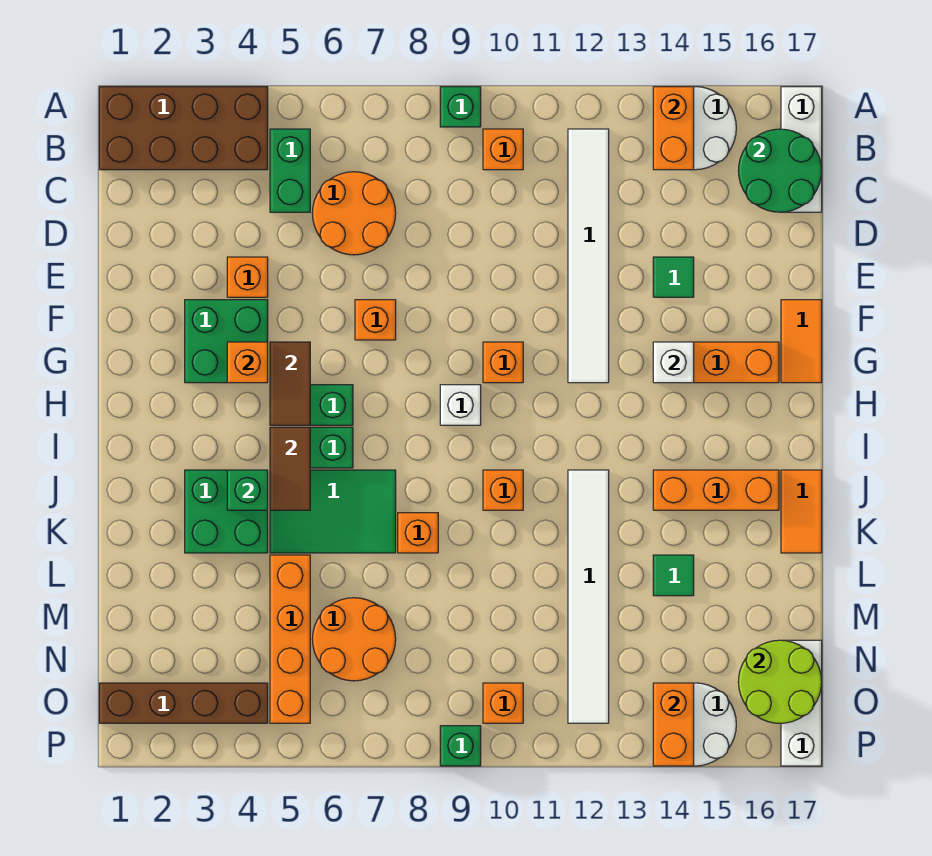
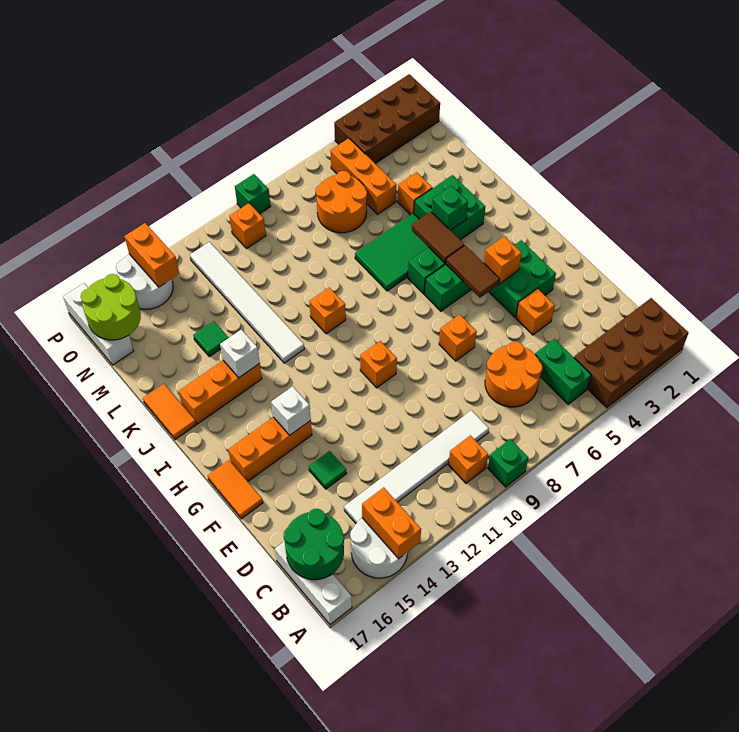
white tile B12:G12 level 1 -> white tile C9:C14 level 1
white brick H9 level 1 -> white brick J14 level 2
orange brick K8 level 1 -> orange brick L4 level 1
orange brick L5:O5 level 1 -> orange brick M5:O5 level 1
brown brick O1:O4 level 1 -> brown brick O1:P4 level 1

